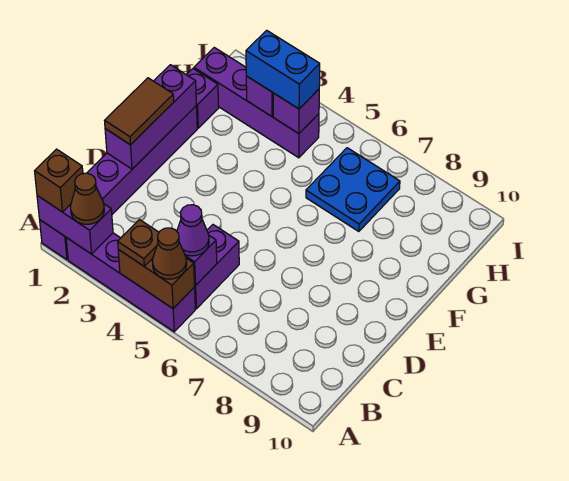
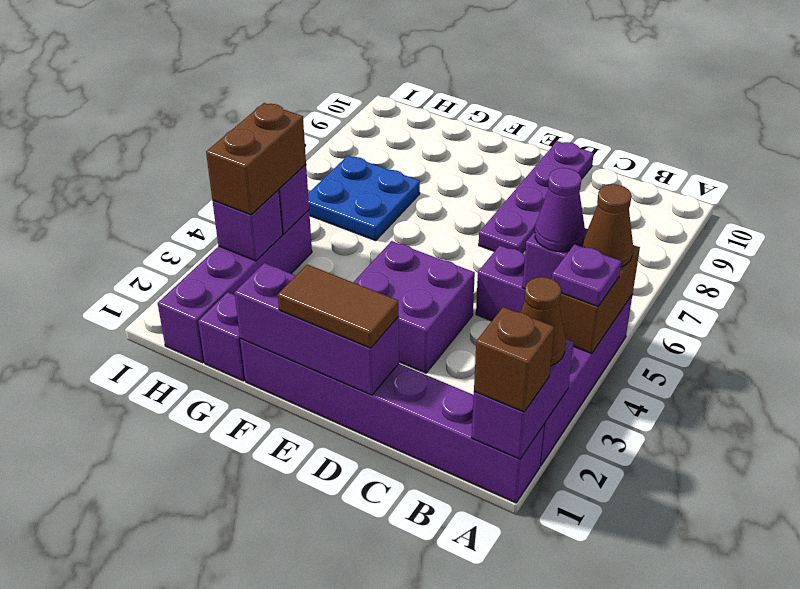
brown plate A4 level 3 -> purple plate A4 level 3
none -> purple brick D3:E4 level 1
none -> purple plate D7:D10 level 1
blue brick H3:H4 level 3 -> brown brick H3:H4 level 3

